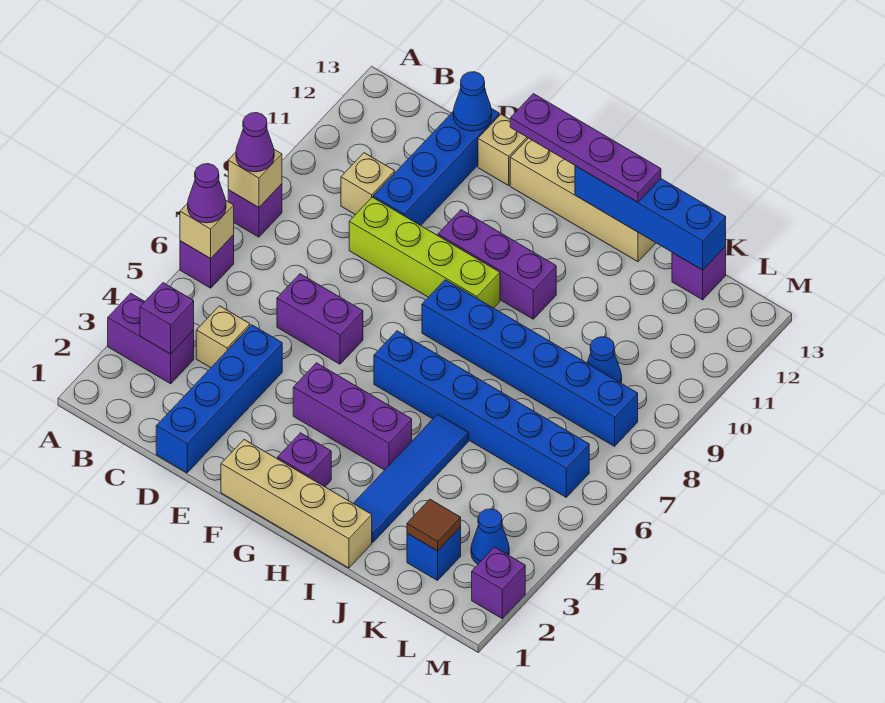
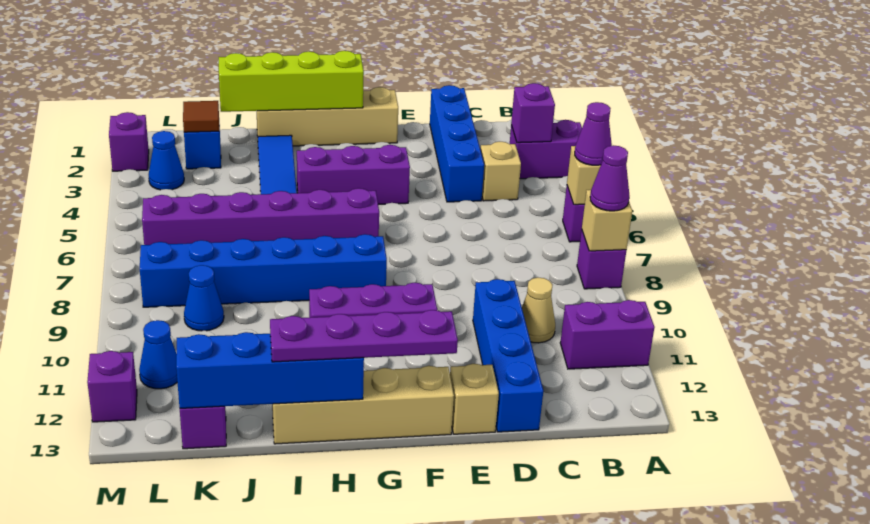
tan brick C10 level 1 -> tan cone C10 level 1
purple brick D6:E6 level 1 -> purple brick A11:B11 level 1
lime brick D9:G9 level 1 -> lime brick G1:J1 level 2
blue cone D13 level 2 -> blue cone L11 level 1
purple brick G2 level 1 -> purple brick M12 level 1
blue brick G6:L6 level 1 -> purple brick G6:L6 level 1

